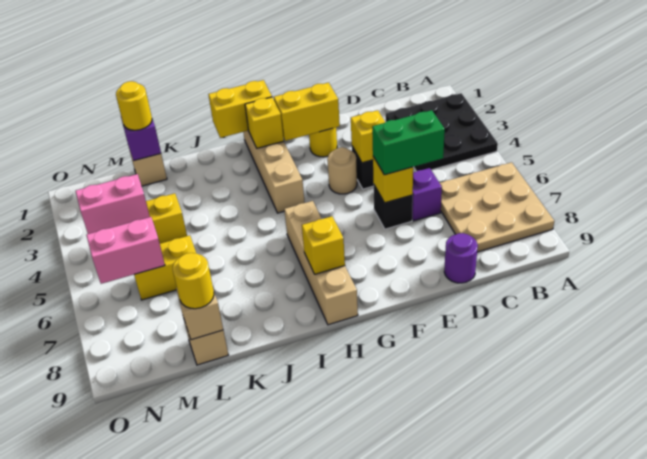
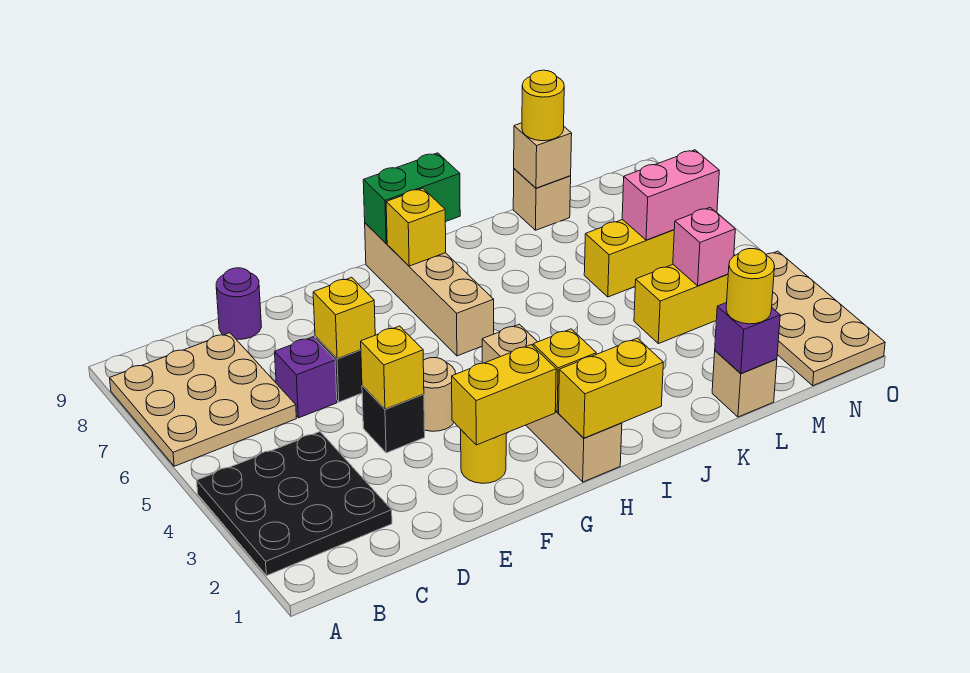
green brick D6:E6 level 3 -> green brick H9:I9 level 2
pink brick M4:N4 level 2 -> pink brick M4 level 2
none -> tan plate N1:O4 level 1

